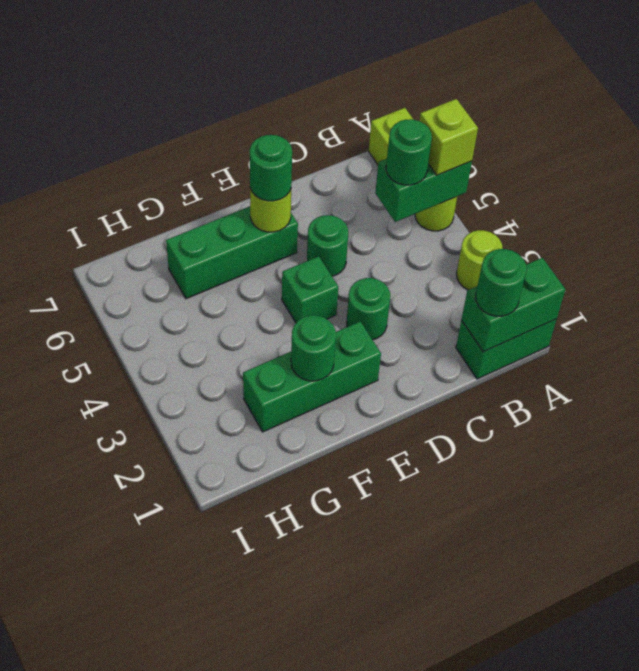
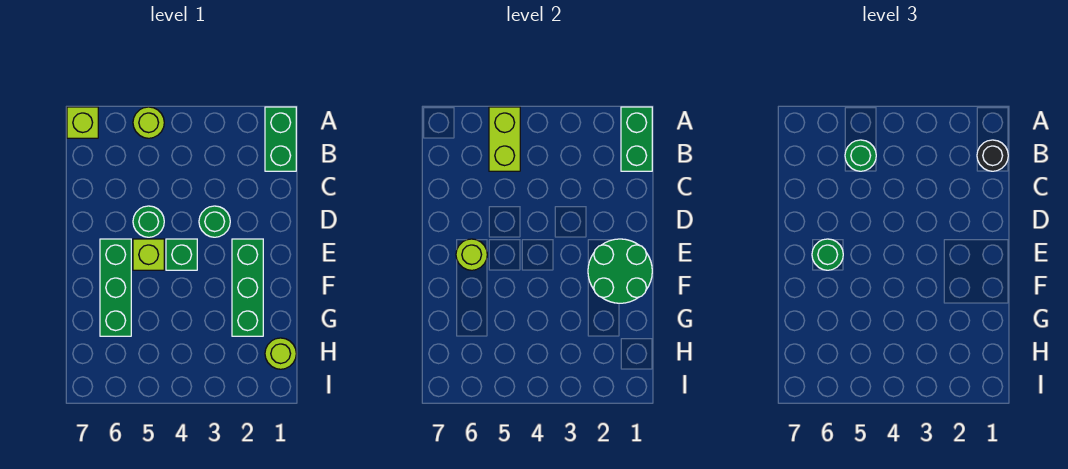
lime round brick A3 level 1 -> lime round brick H1 level 1
green brick A5:B5 level 2 -> lime brick A5:B5 level 2
lime brick A5 level 3 -> lime brick E5 level 1
green round brick B1 level 3 -> black round brick B1 level 3
green round brick F2 level 2 -> green round brick E1:F2 level 2

